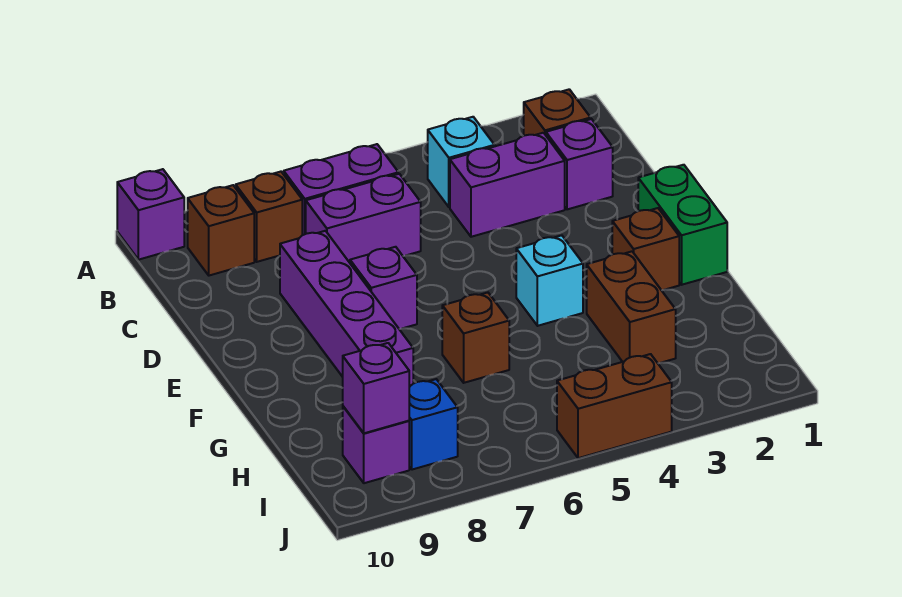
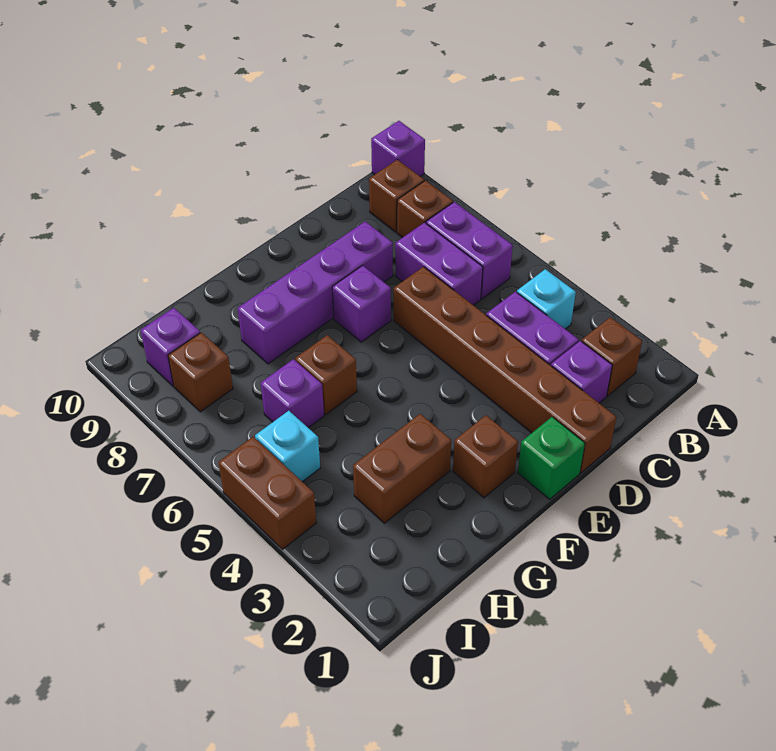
none -> brown brick D1:D6 level 1
green brick E1:F1 level 1 -> green brick E1 level 1
cyan brick F4 level 1 -> cyan brick I5 level 1
blue brick I8 level 1 -> brown brick I8 level 1
purple brick I9 level 2 -> purple brick H6 level 1

